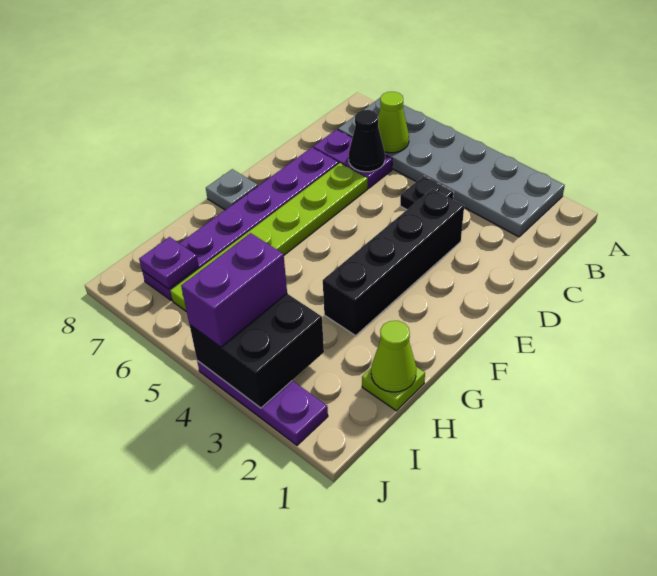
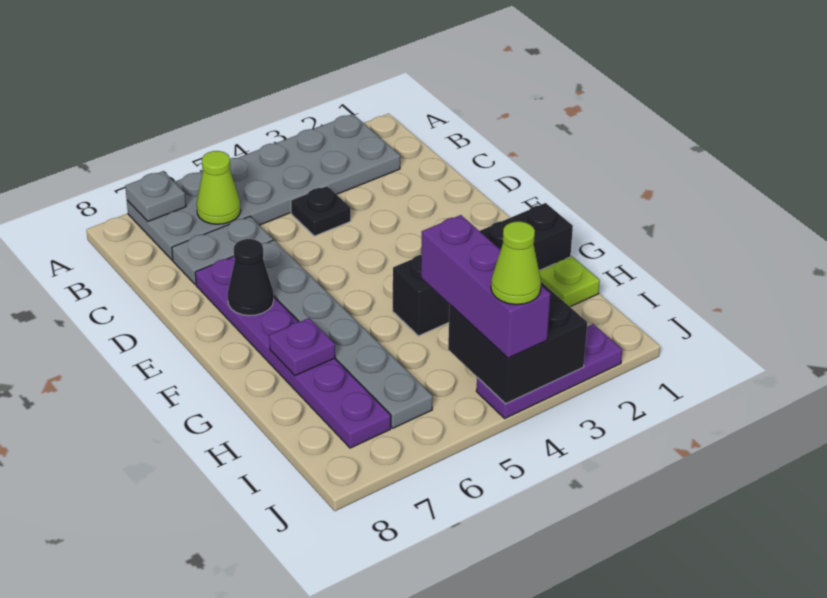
purple plate C6:C7 level 1 -> grey plate C6:C7 level 1
black cone C6 level 2 -> black cone E7 level 2
black brick D3:G3 level 1 -> black brick G1:G4 level 1
lime plate D6:I6 level 1 -> grey plate D6:I6 level 1
grey plate F8 level 1 -> grey plate A7 level 2
lime cone H1 level 2 -> lime cone J4 level 4
purple brick I4:J4 level 3 -> purple brick H4:J4 level 3
purple plate I7 level 2 -> purple plate G7 level 2

